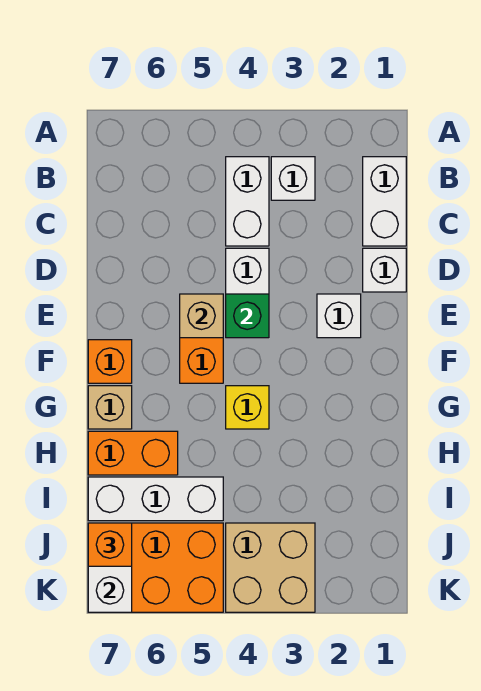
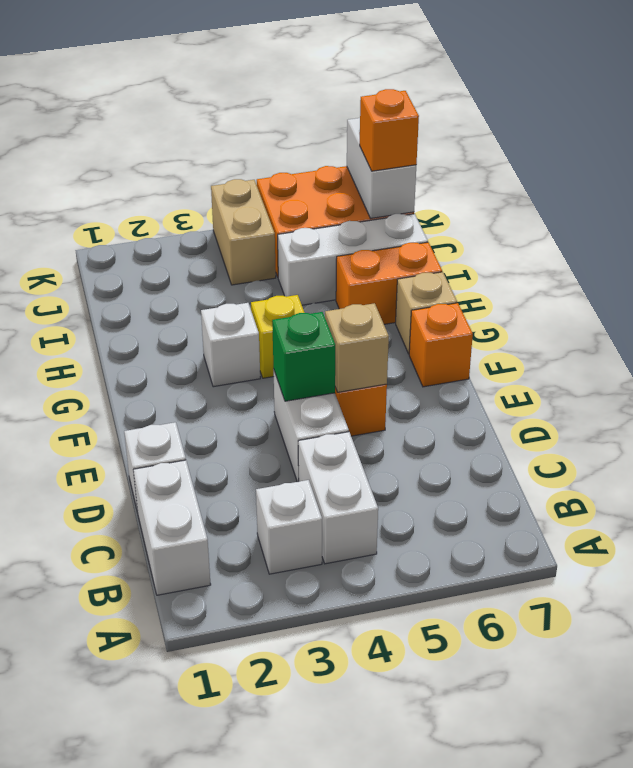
white brick E2 level 1 -> white brick G3 level 1
tan brick J3:K4 level 1 -> tan brick J4:K4 level 1

